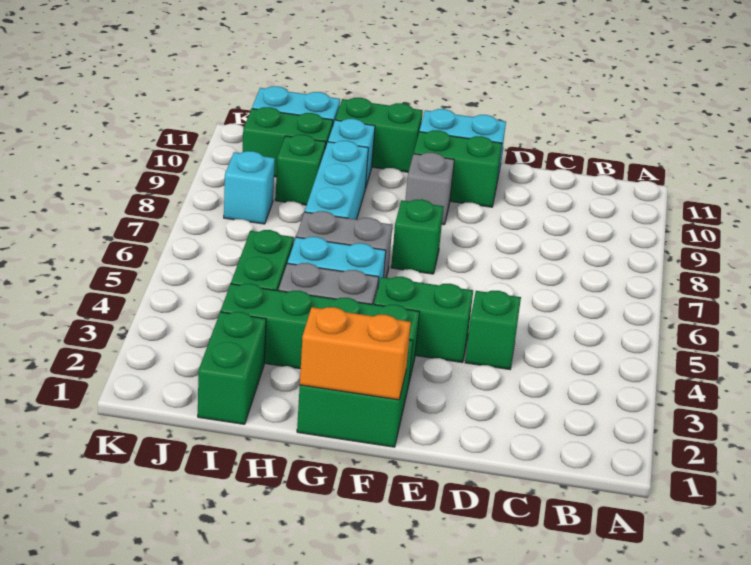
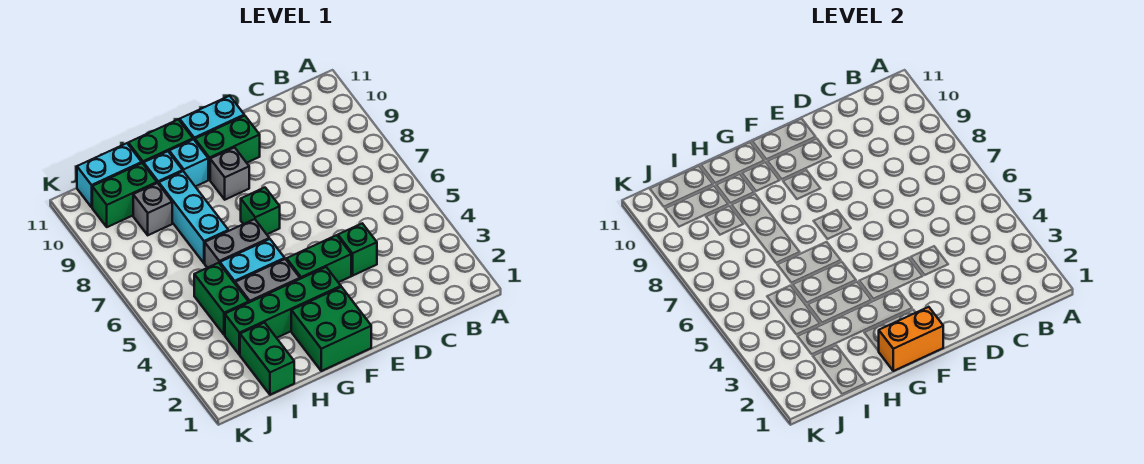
green brick I9 level 1 -> grey brick I9 level 1
cyan brick J8 level 1 -> cyan brick G10 level 1

